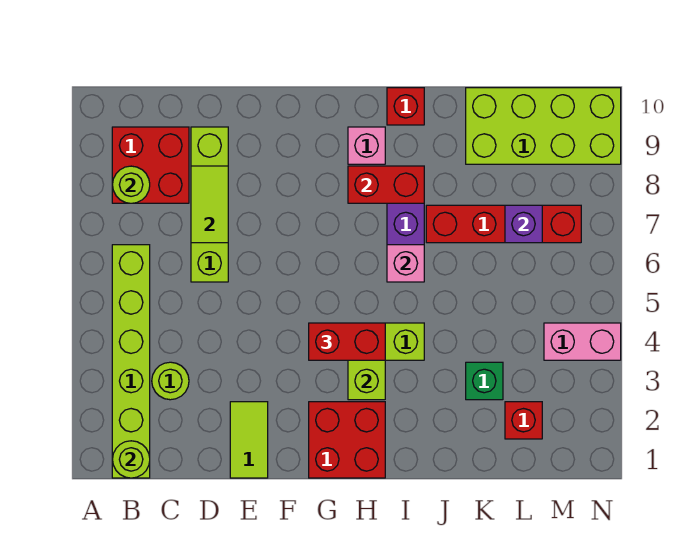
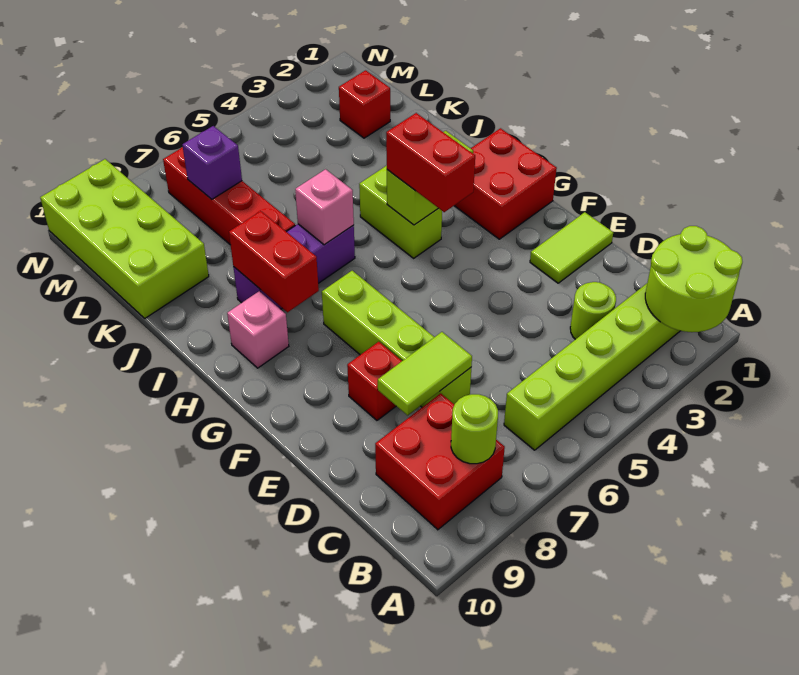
lime round brick B1 level 2 -> lime round brick A1:B2 level 2
lime brick D6:D9 level 1 -> lime brick D7:G7 level 1
red brick I10 level 1 -> red brick E8 level 1
green brick K3 level 1 -> none
pink brick M4:N4 level 1 -> none

